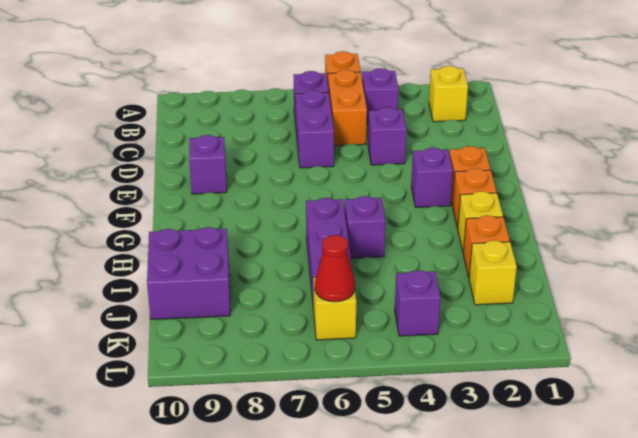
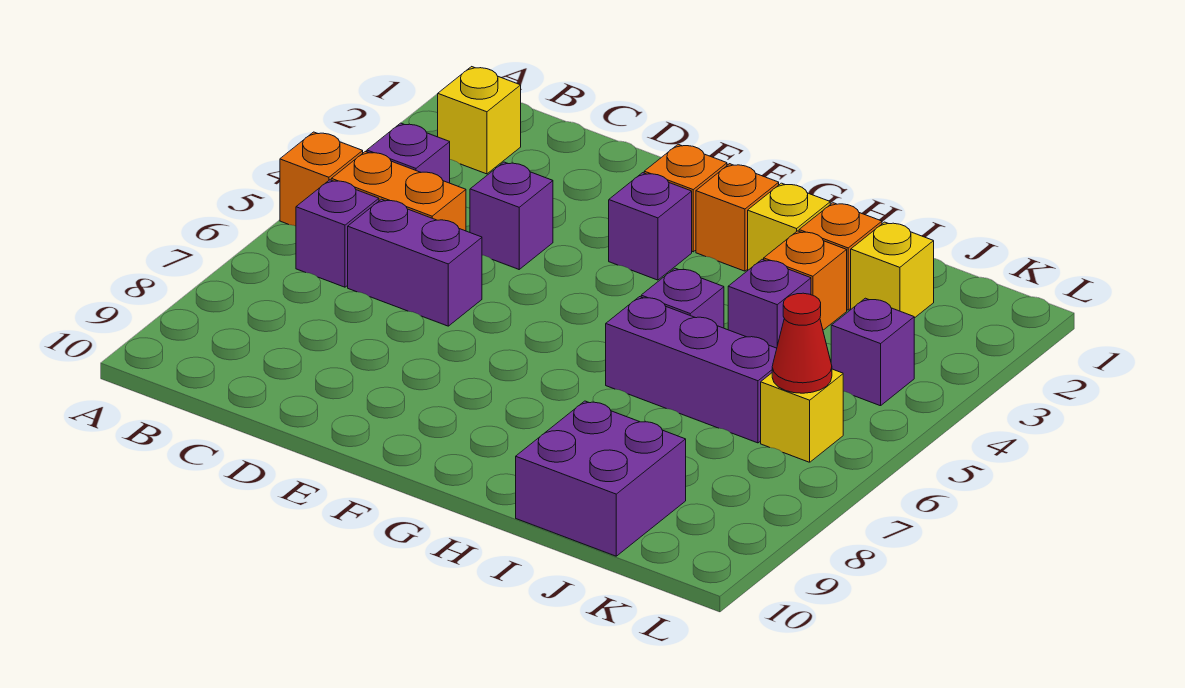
purple brick E9 level 1 -> purple brick I4 level 1
none -> orange brick I3 level 1

